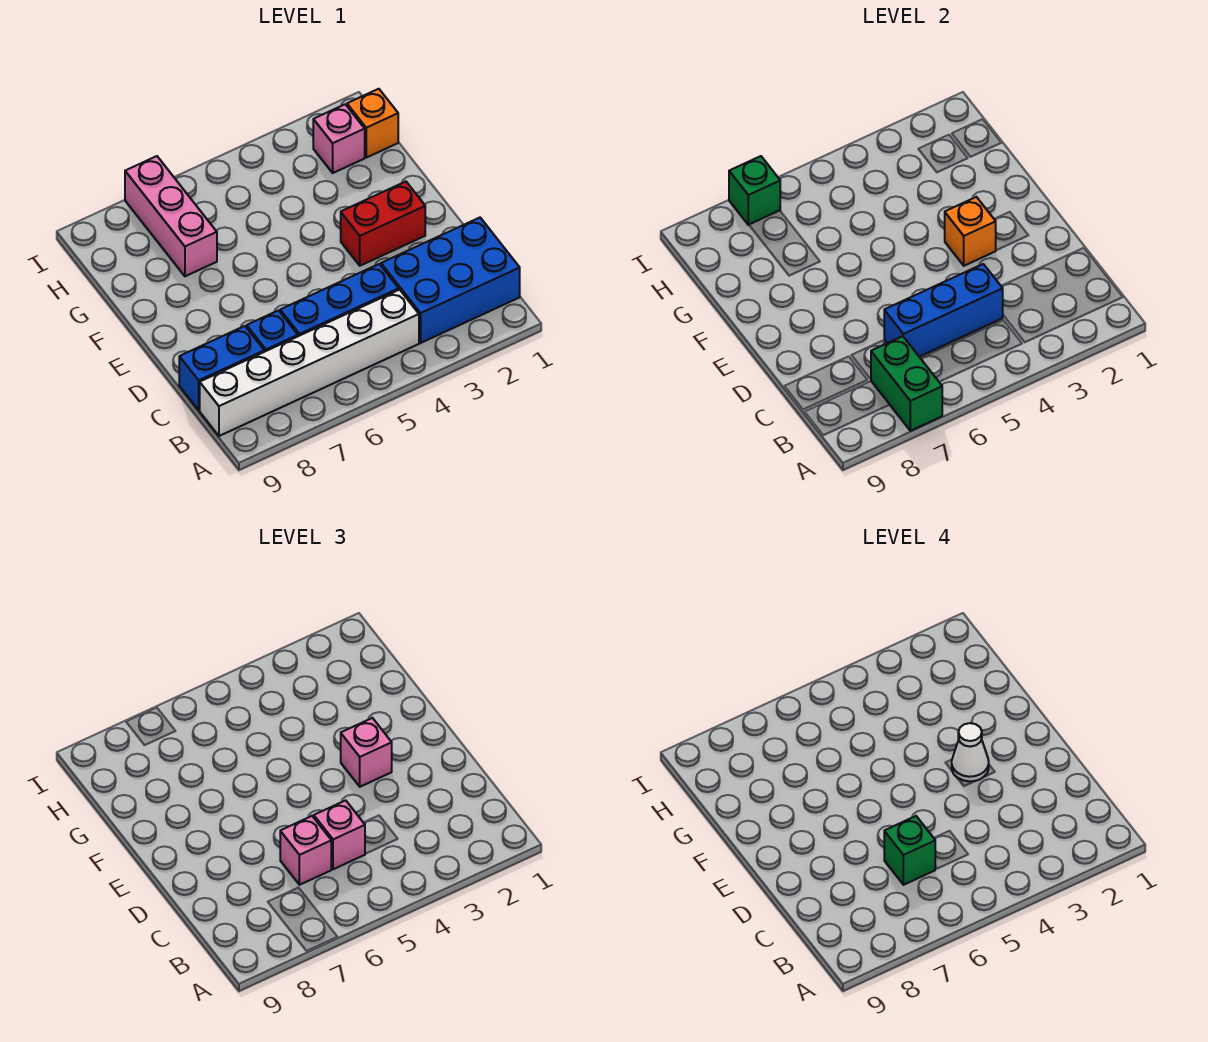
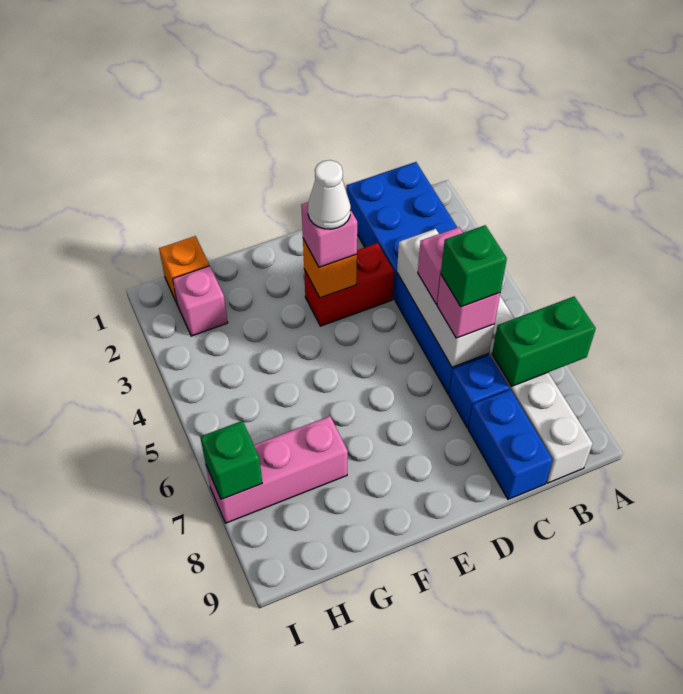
blue brick C4:C6 level 2 -> white brick C4:C6 level 2
red brick E2:E3 level 1 -> red brick D3:E3 level 1

